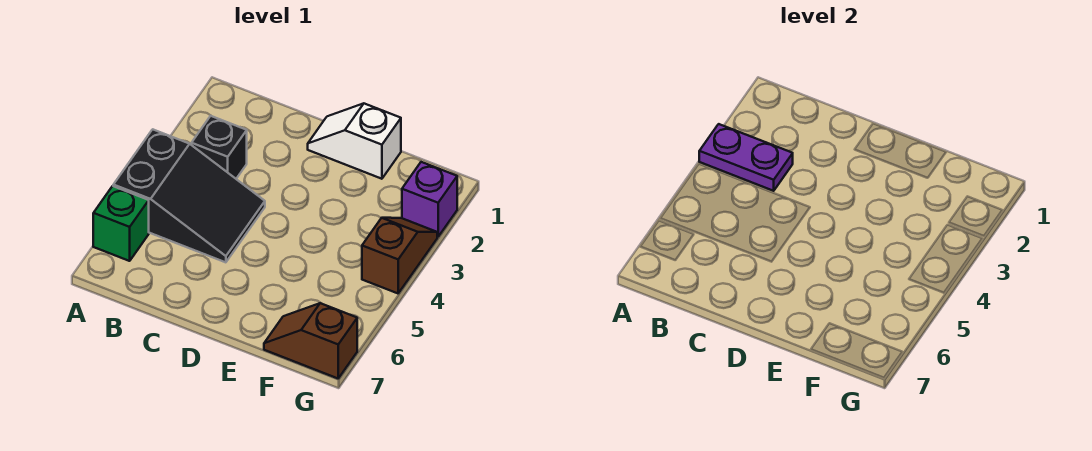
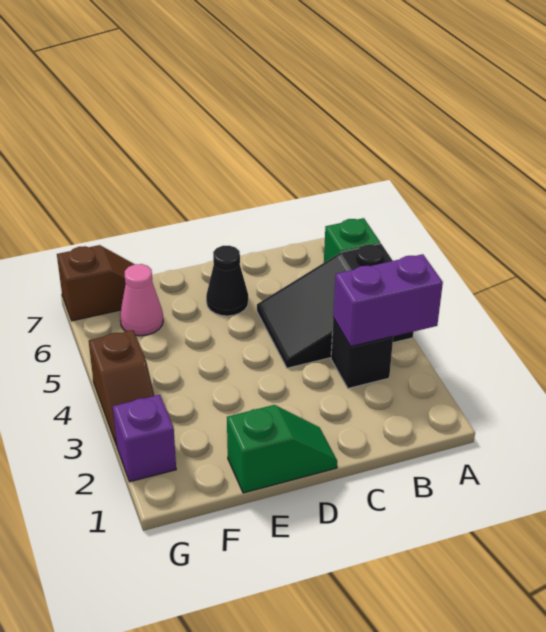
purple plate A3:B3 level 2 -> purple brick A3:B3 level 2
white slope D1:E1 level 1 top E -> green slope D1:E1 level 1 top E
none -> black cone D6 level 1
none -> pink cone F6 level 1

